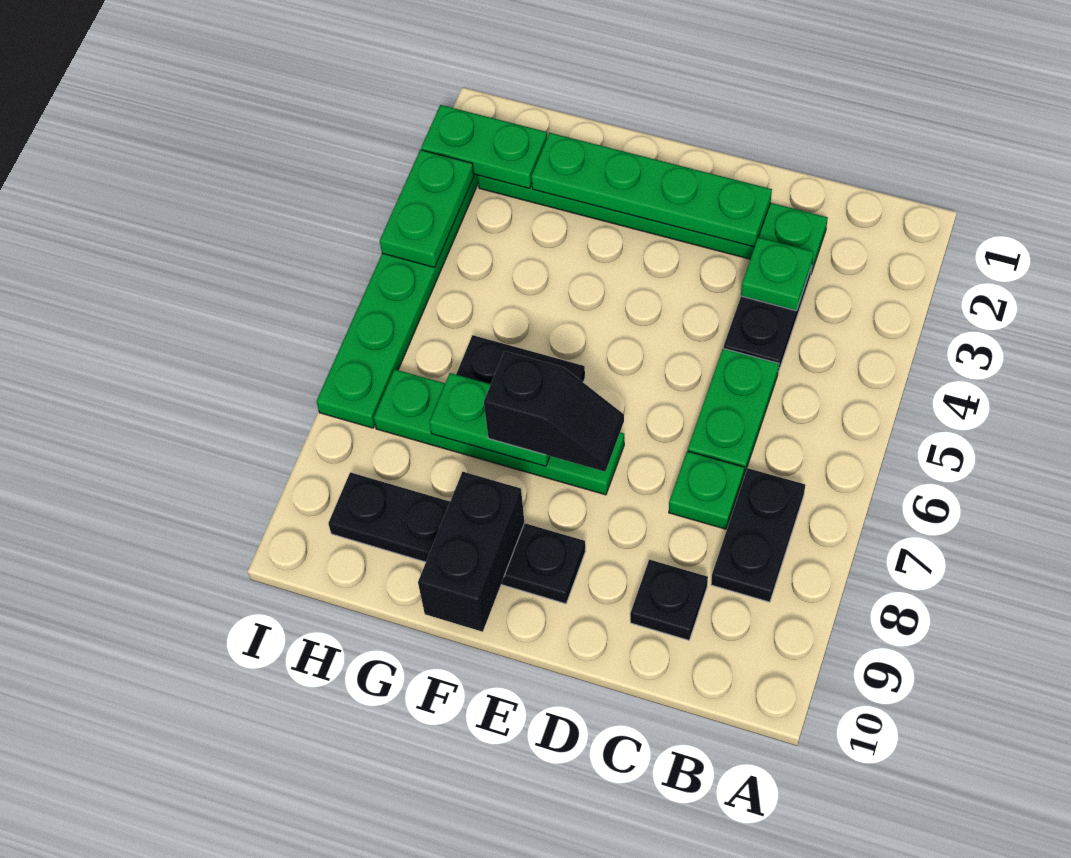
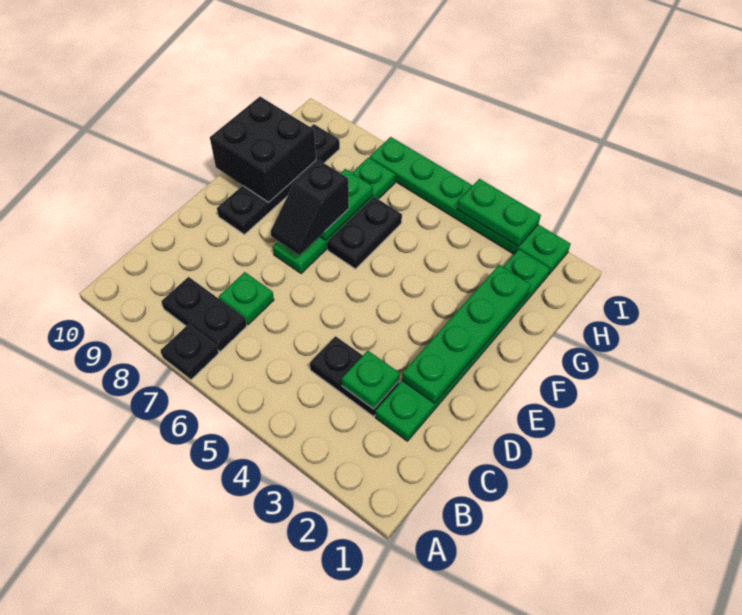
green plate C5:C6 level 1 -> none
black plate C9 level 1 -> black plate A7 level 1
black brick F9:F10 level 2 -> black brick F9:G10 level 2
green plate H2:I2 level 2 -> none

